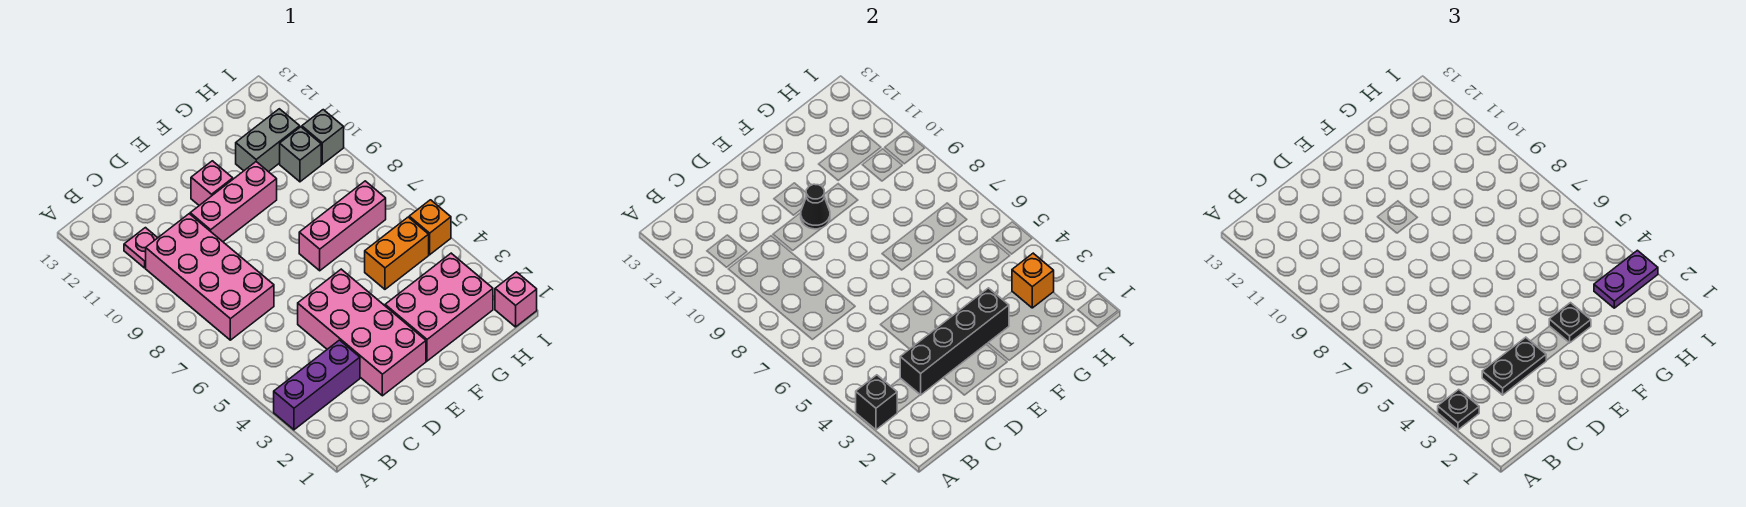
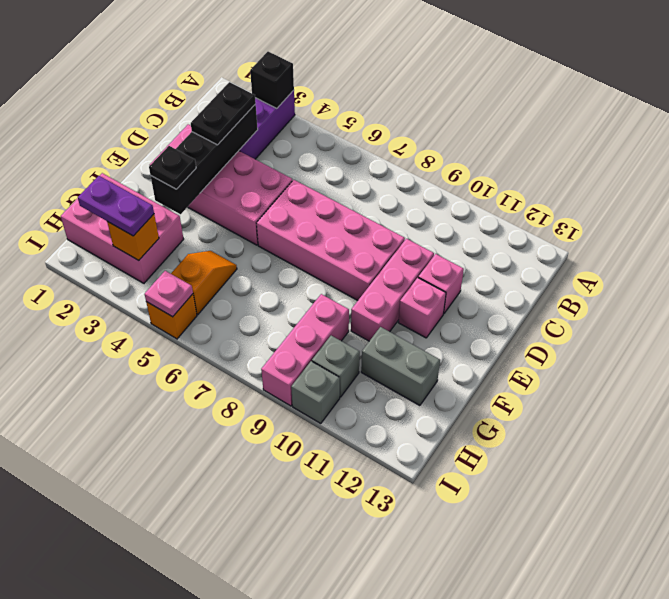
black plate A3 level 3 -> none
pink brick B7:C10 level 1 -> pink brick D6:E9 level 1
pink plate B11 level 1 -> pink plate I5 level 2
black cone E10 level 2 -> none
pink brick F2:H3 level 1 -> pink brick G1:H3 level 1
pink brick F7:H7 level 1 -> pink brick G9:I9 level 1
orange brick G5:H5 level 1 -> orange slope G5:H5 level 1 top H
grey brick G11:H11 level 1 -> grey brick G11:G12 level 1
purple plate H3:I3 level 3 -> purple plate H2:H3 level 3
pink brick I1 level 1 -> pink brick D11 level 1

